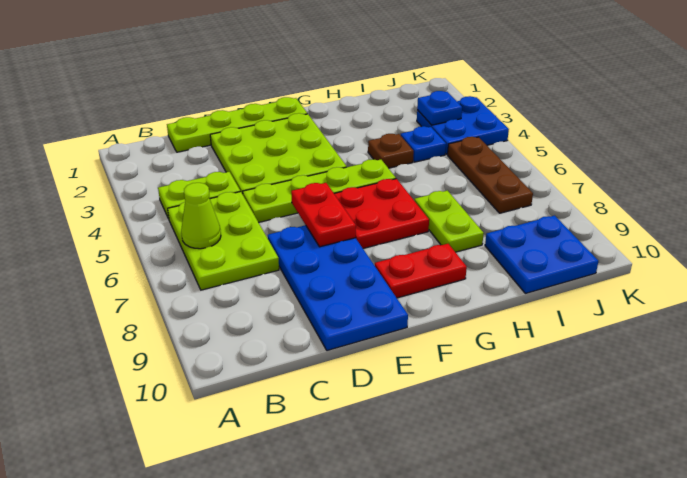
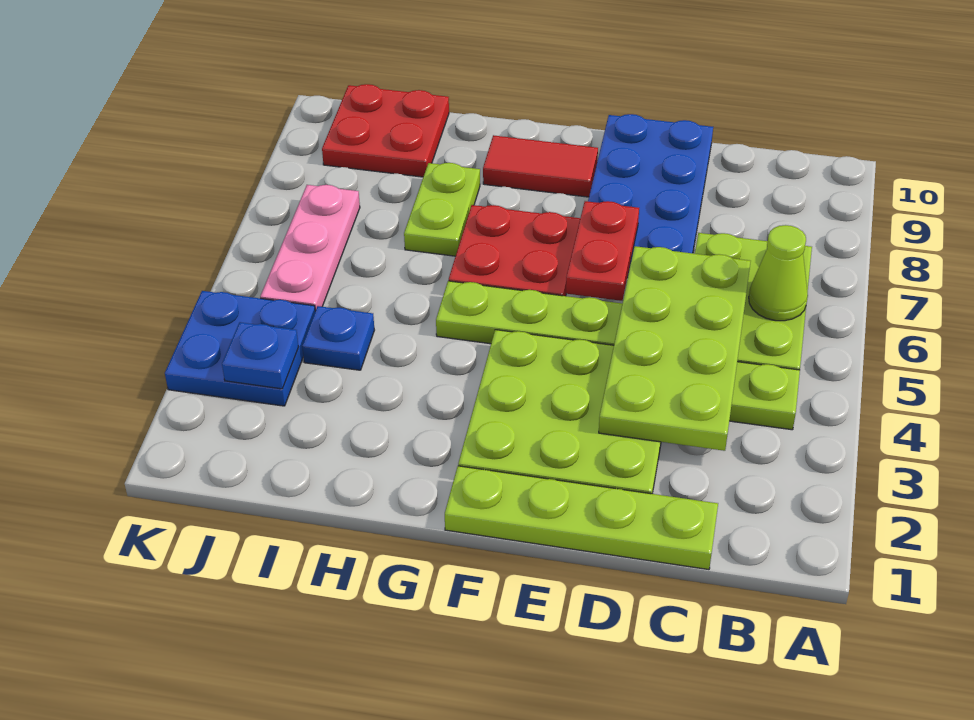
none -> lime plate C3:D6 level 2
red plate F9:G9 level 1 -> red tile F9:G9 level 1
brown plate H4 level 1 -> none
blue plate I9:J10 level 1 -> red plate I9:J10 level 1
brown plate J5:J7 level 1 -> pink plate J5:J7 level 1

